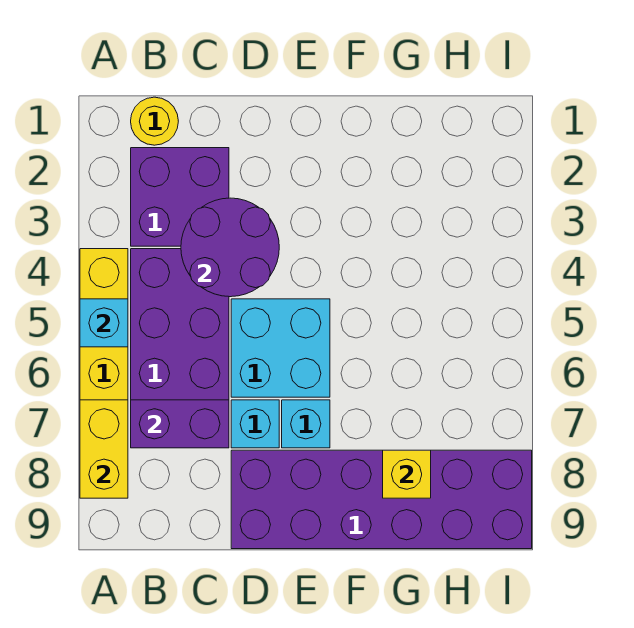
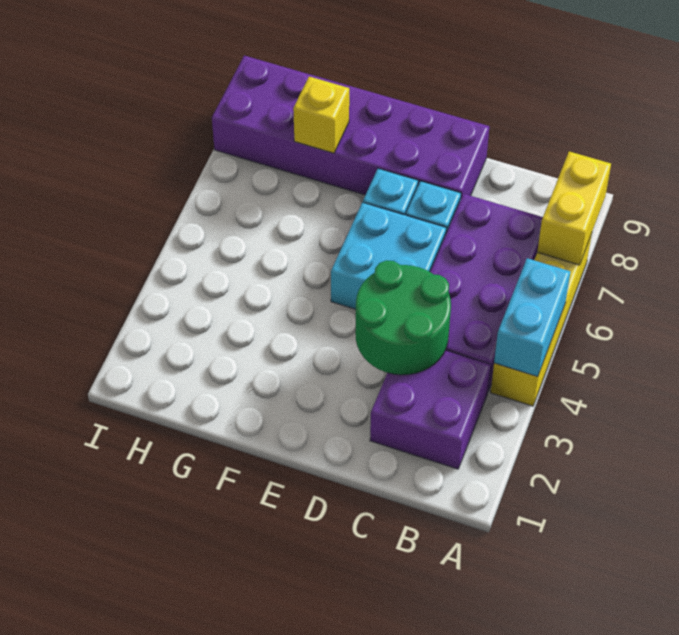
cyan brick A5 level 2 -> cyan brick A4:A5 level 2
yellow round brick B1 level 1 -> none
purple brick B7:C7 level 2 -> none
purple round brick C3:D4 level 2 -> green round brick C3:D4 level 2

